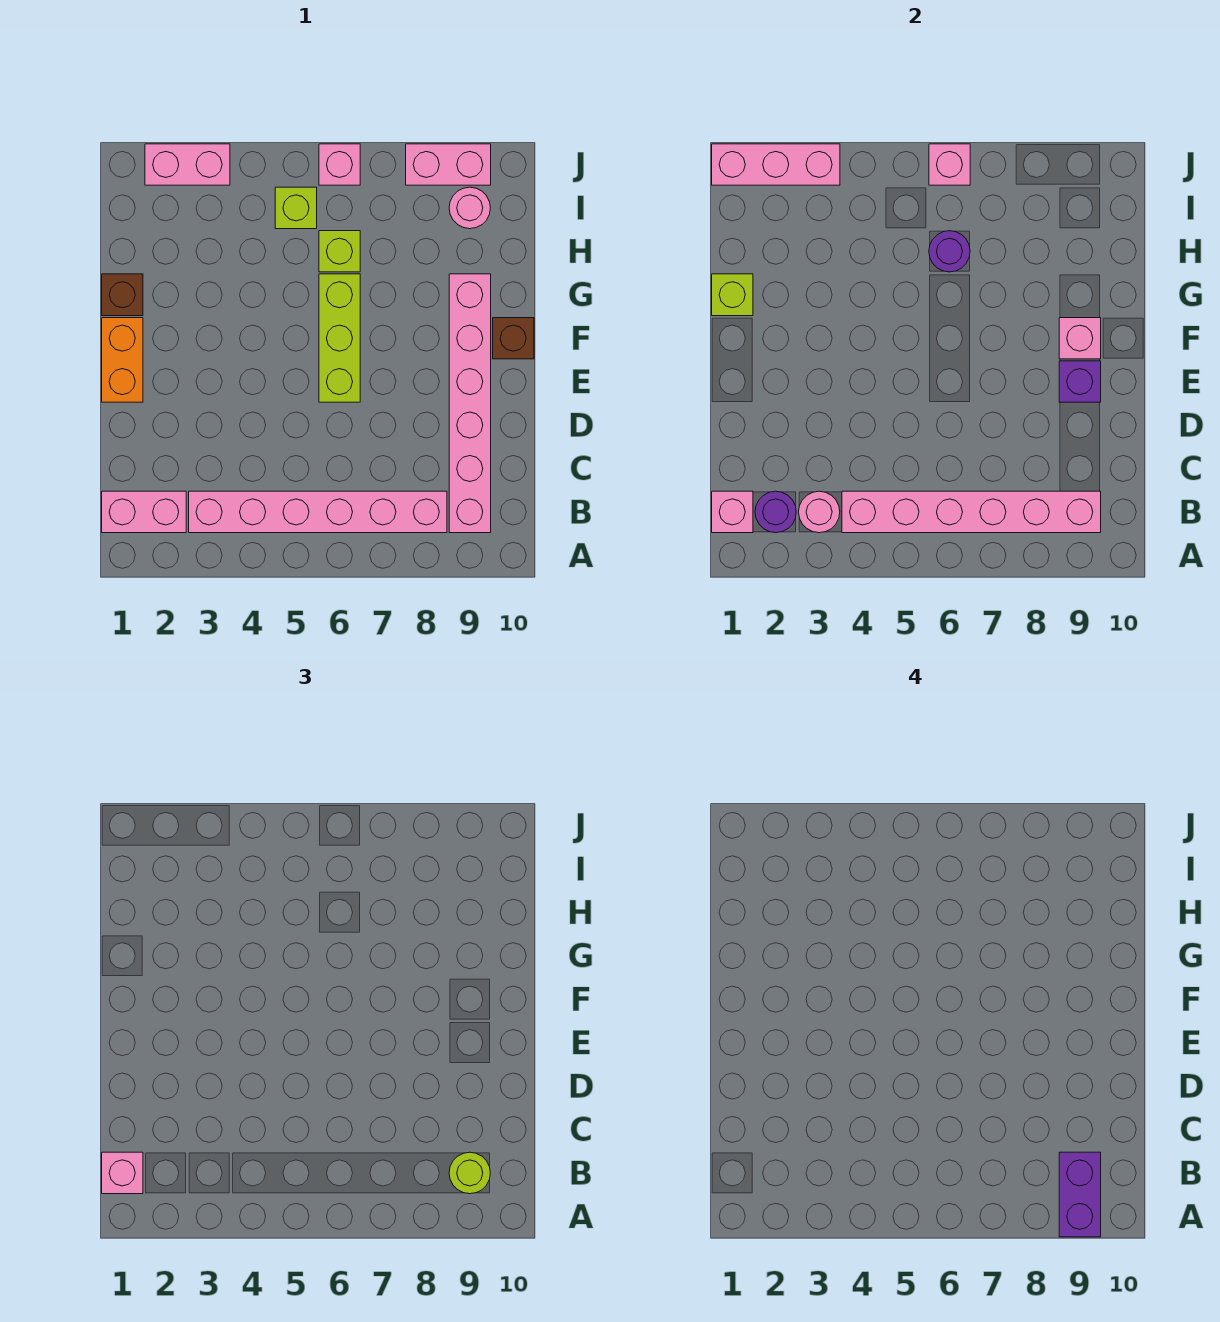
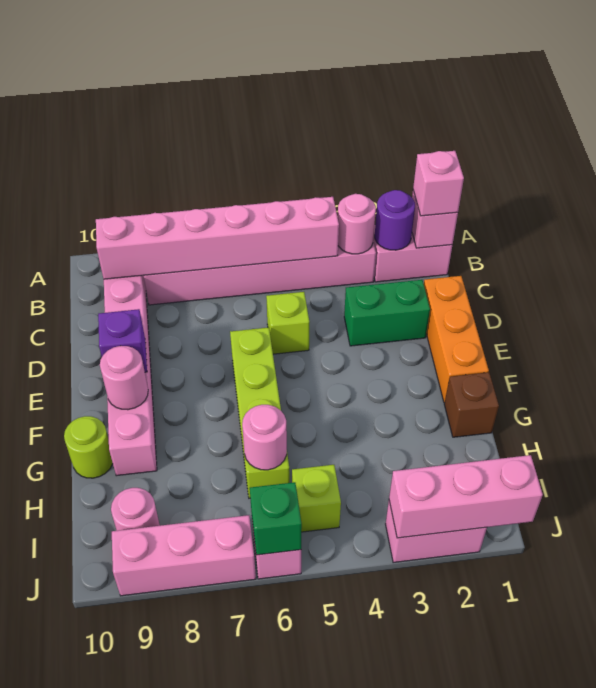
purple brick A9:B9 level 4 -> none
lime round brick B9 level 3 -> lime round brick G10 level 1
none -> green brick D2:D3 level 1
orange brick E1:F1 level 1 -> orange brick D1:F1 level 1
pink brick F9 level 2 -> pink round brick F9 level 2
brown brick F10 level 1 -> none
lime brick G1 level 2 -> lime brick D5 level 1
purple round brick H6 level 2 -> pink round brick H6 level 2
pink brick J6 level 2 -> green brick J6 level 2
pink brick J8:J9 level 1 -> pink brick J7:J9 level 1

